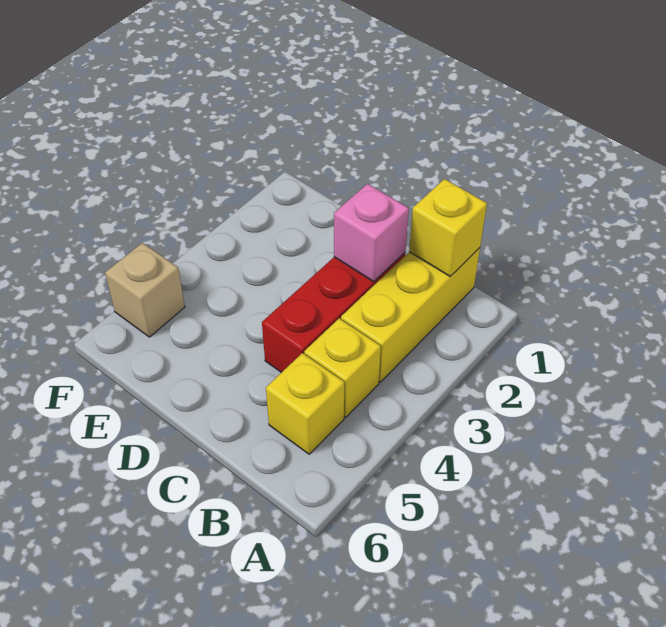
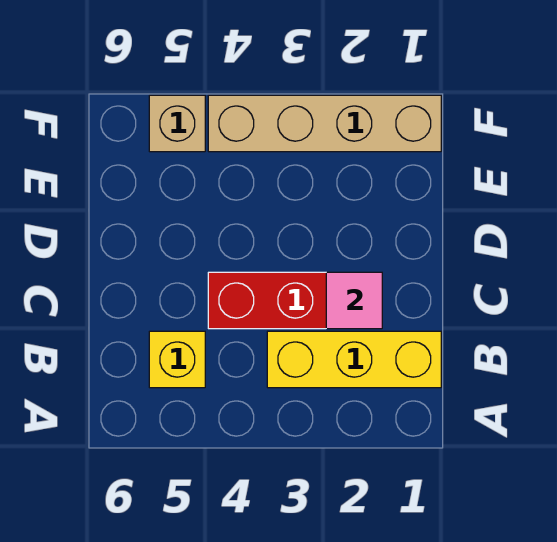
yellow brick B1 level 2 -> none
yellow brick B4 level 1 -> none
pink brick C2 level 2 -> pink tile C2 level 2
none -> tan brick F1:F4 level 1

